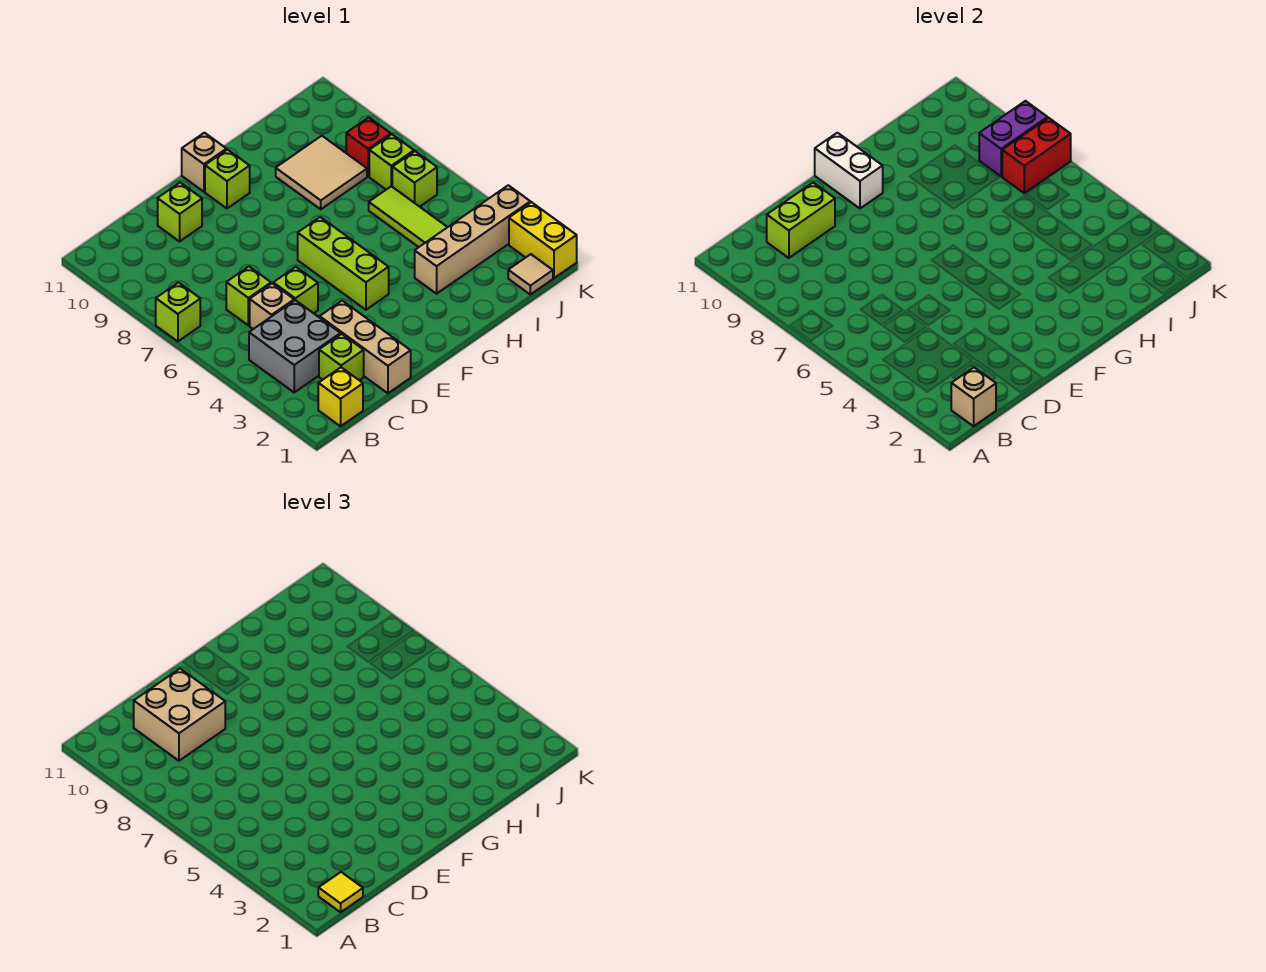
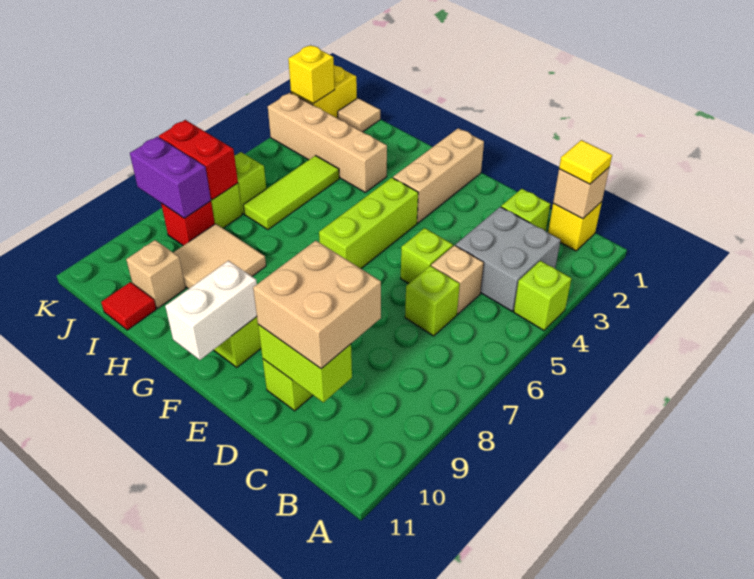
lime brick A7 level 1 -> lime brick A4 level 1
tan brick D1:D3 level 1 -> tan brick F1:F3 level 1
tan brick F11 level 1 -> tan brick I10 level 1
none -> red tile I11 level 1
none -> yellow brick K2 level 2

